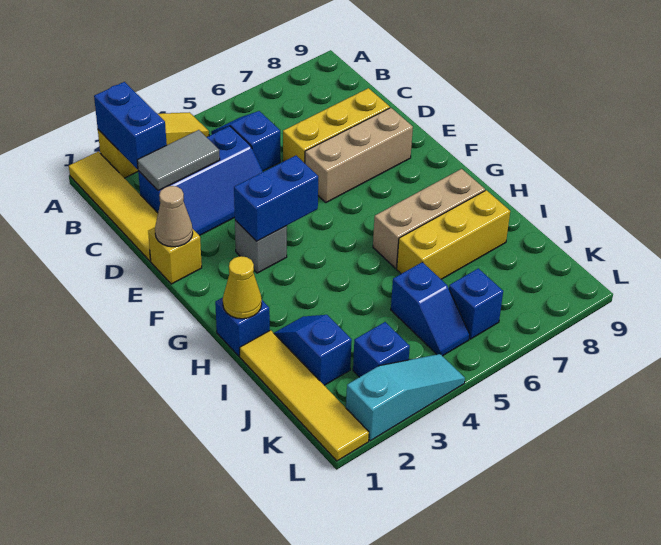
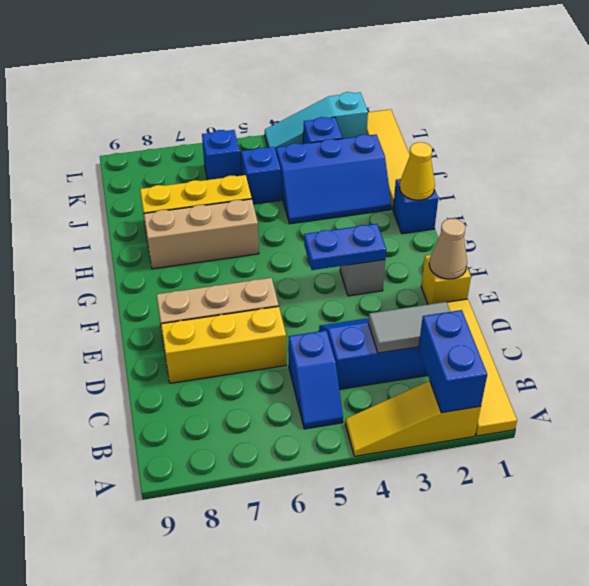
blue brick F3:F4 level 2 -> blue plate F3:F4 level 2
blue slope I2:J2 level 1 top J -> blue slope I2:J4 level 1 top J

